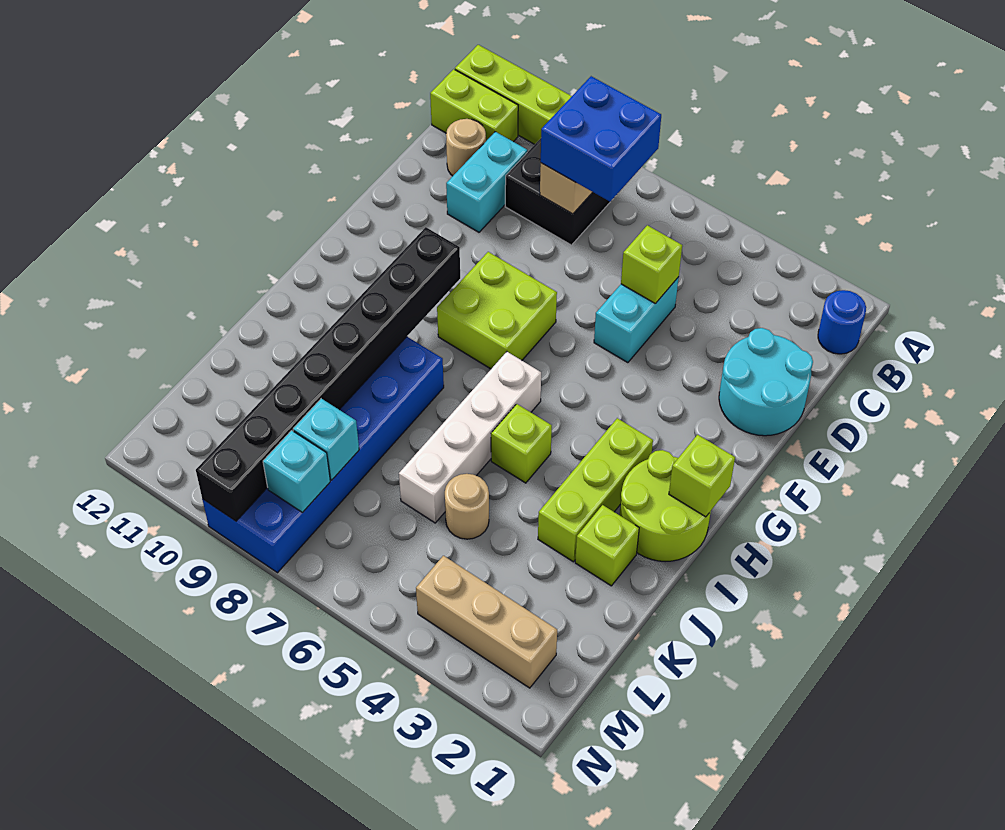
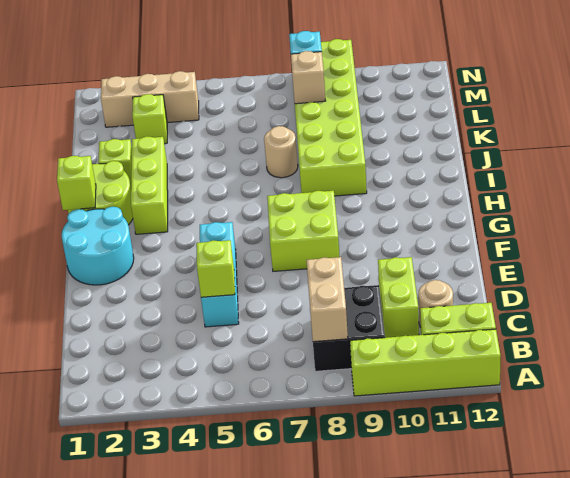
blue round brick B1 level 1 -> none
blue brick B7:C8 level 3 -> none
cyan brick C10:D10 level 1 -> lime brick C10:D10 level 1
cyan round brick D1:E2 level 1 -> cyan round brick F1:G2 level 1
cyan brick D5:E5 level 1 -> cyan brick D5:F5 level 1
black brick G9:N9 level 2 -> none
white brick H6:K6 level 1 -> none
lime brick I5 level 1 -> lime brick L3 level 1
blue brick I8:N9 level 1 -> lime brick I8:N9 level 1
tan round brick K5 level 1 -> tan round brick J7 level 1
cyan brick L8 level 2 -> tan brick L8 level 2

